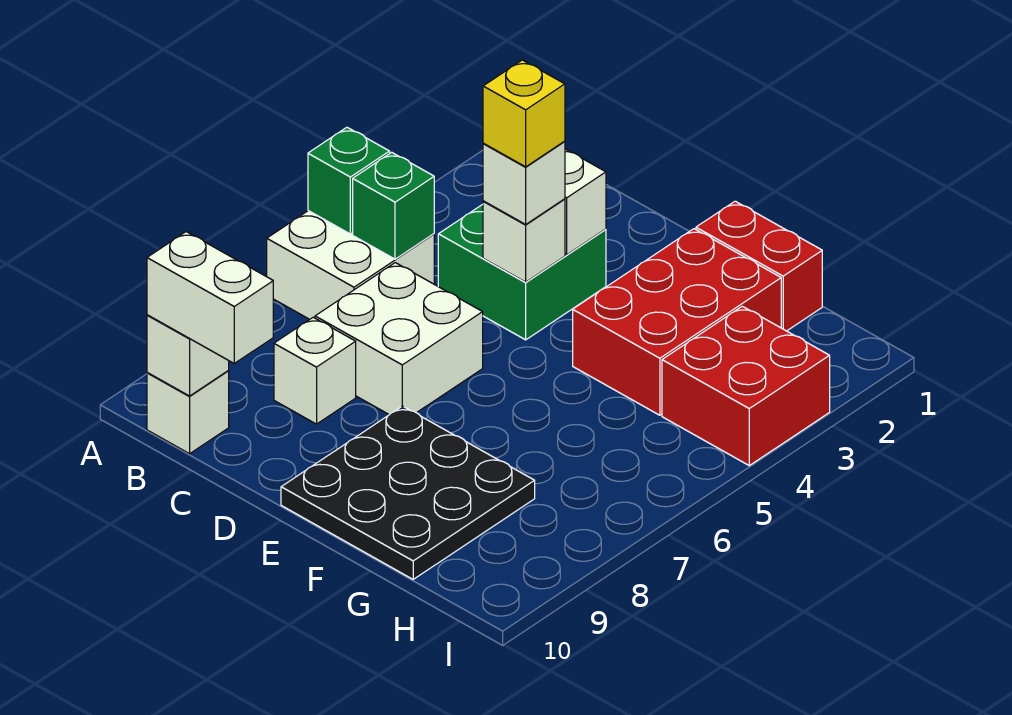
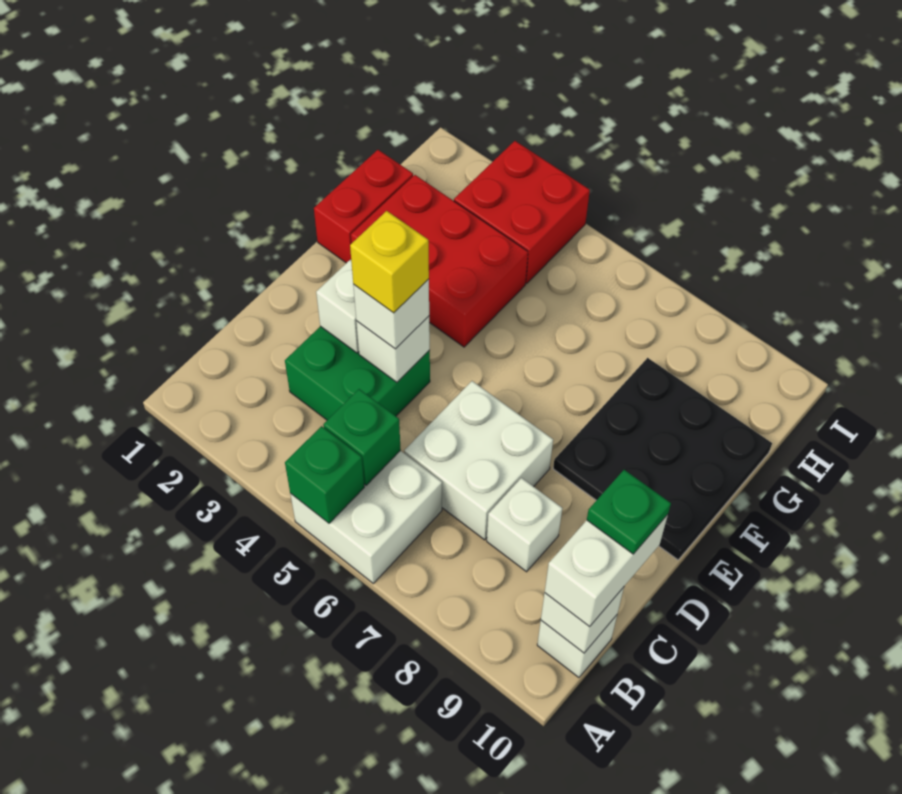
none -> green plate C10 level 4

